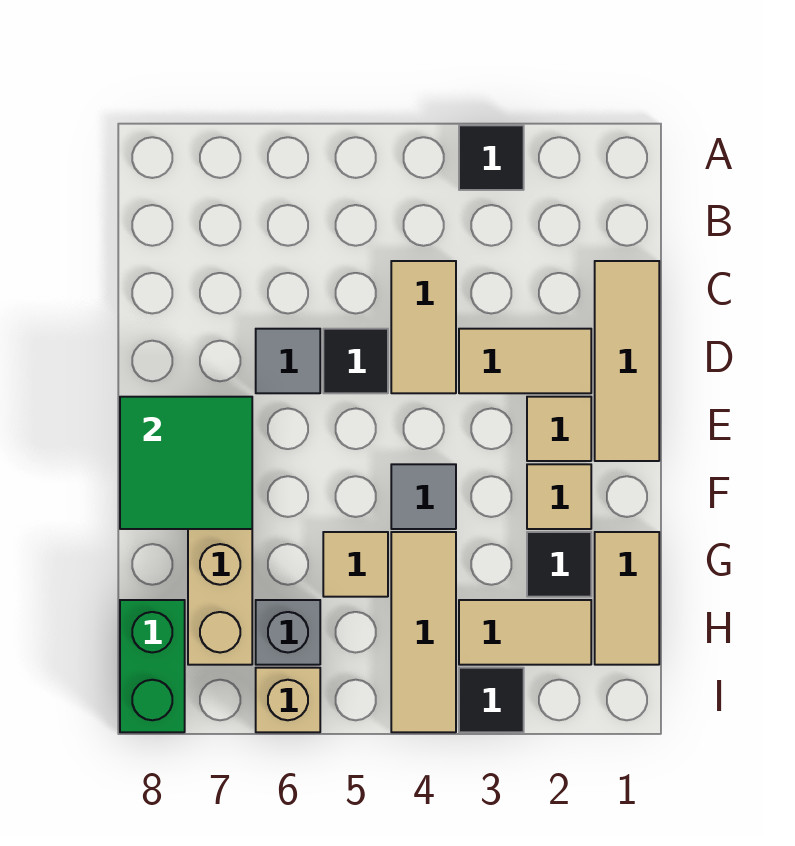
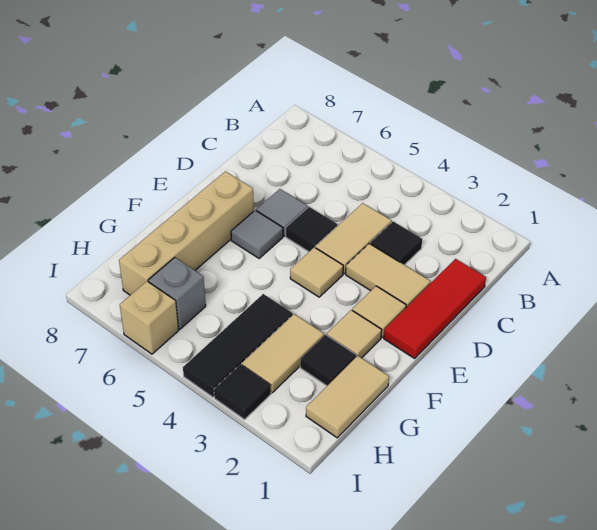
black tile A3 level 1 -> black tile C3 level 1
tan tile C1:E1 level 1 -> red tile C1:E1 level 1
green tile E7:F8 level 2 -> none
grey tile F4 level 1 -> grey tile E6 level 1
tan tile G4:I4 level 1 -> black tile G4:I4 level 1
tan tile G5 level 1 -> tan tile E4 level 1
tan tile H2:H3 level 1 -> tan tile G3:H3 level 1
green brick H8:I8 level 1 -> none

